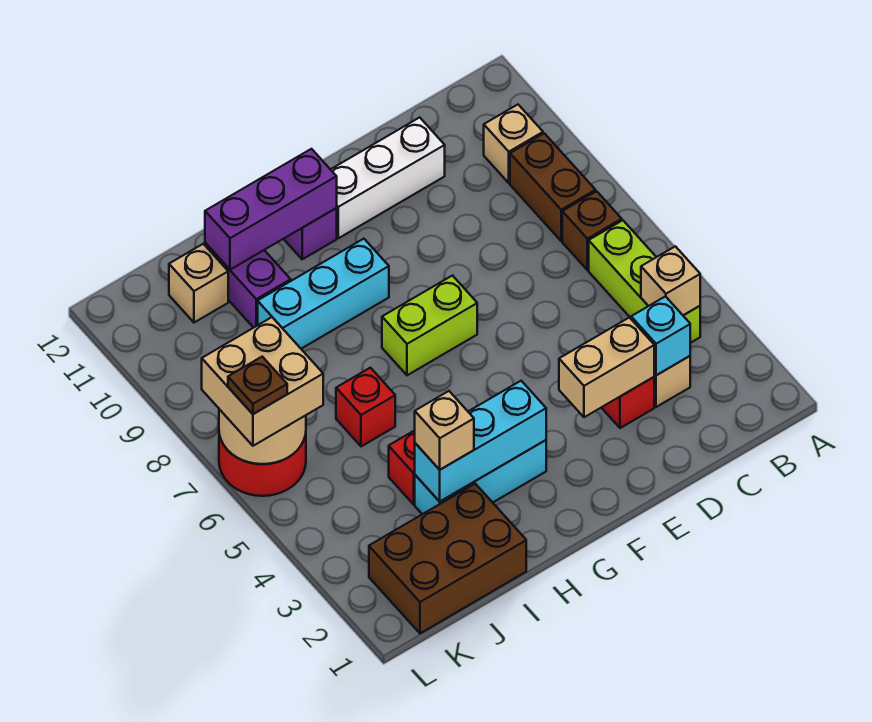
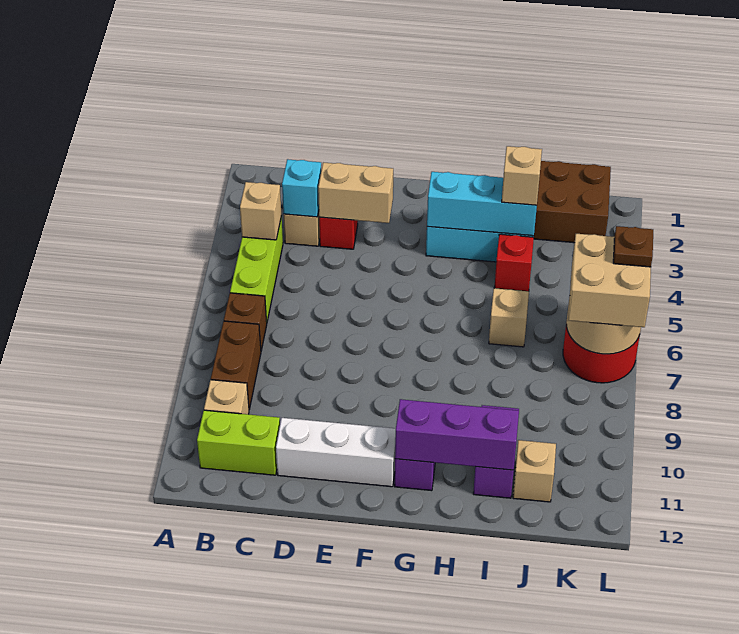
lime brick F7:G7 level 1 -> lime brick B11:C11 level 1
cyan brick G9:I9 level 1 -> none
red brick I6 level 1 -> tan brick I6 level 1

